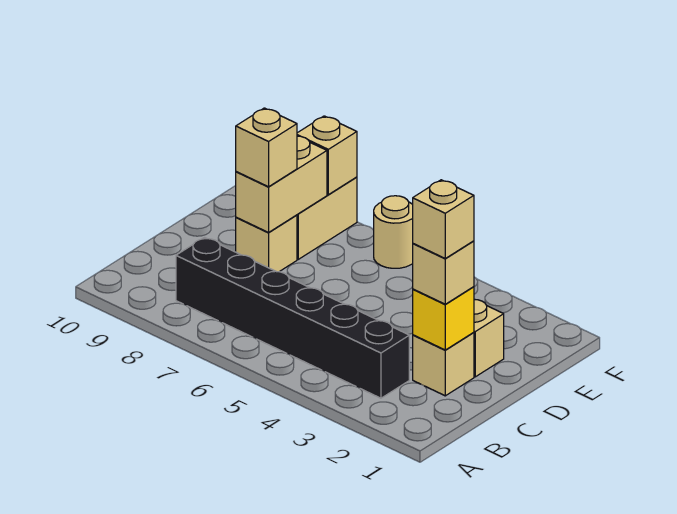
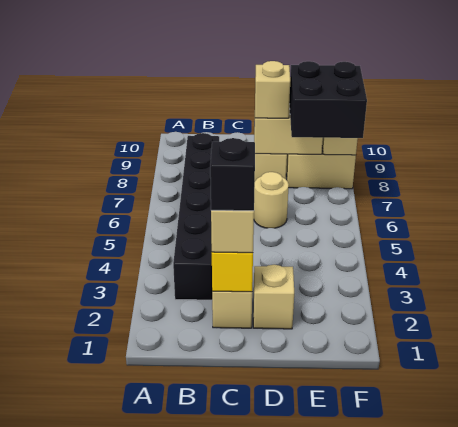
tan brick C2 level 4 -> black brick C2 level 4
none -> black brick E7:F8 level 3
tan round brick F6 level 1 -> tan round brick D6 level 1

